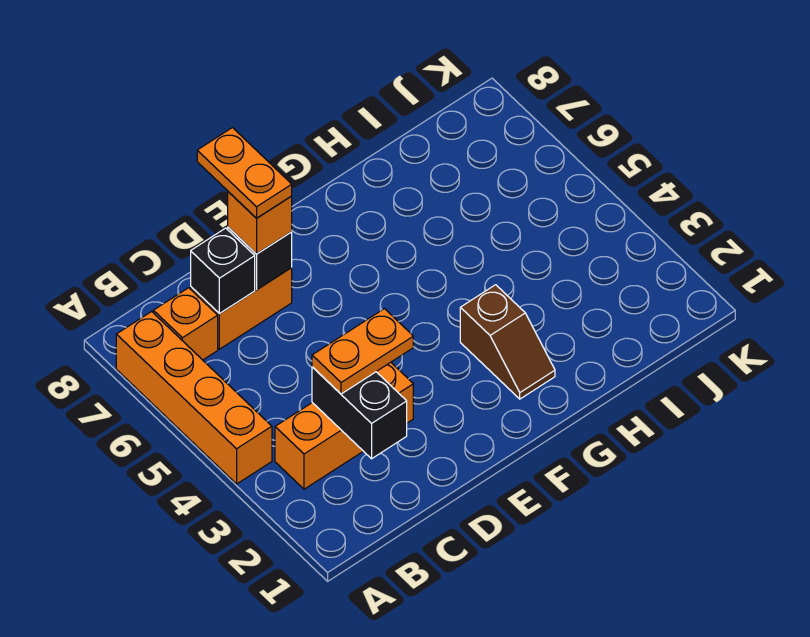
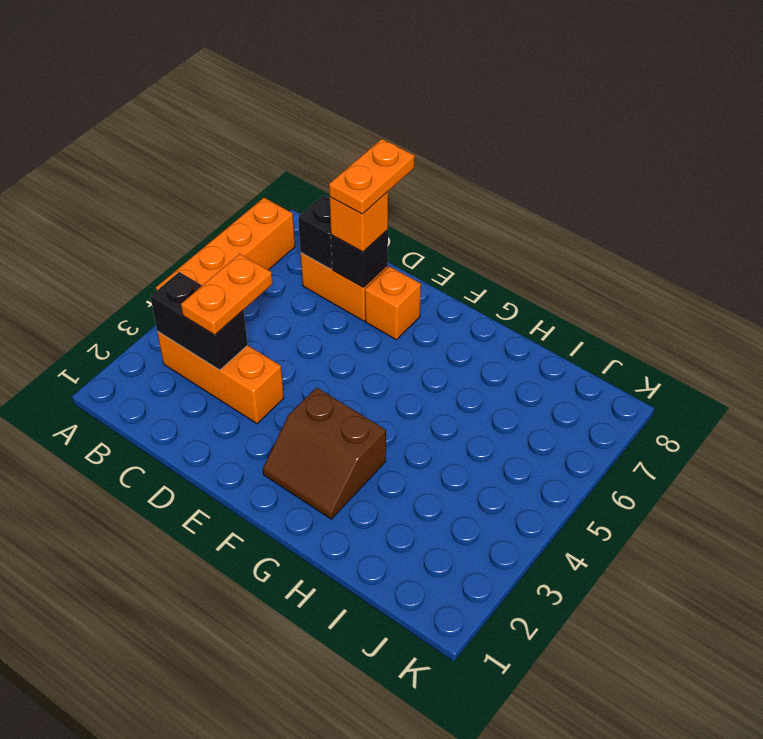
orange brick B7 level 1 -> orange brick E7 level 1
black brick C2:C3 level 2 -> black brick B3:C3 level 2
orange plate C3:D3 level 3 -> orange plate C3:C4 level 3
brown slope G2:G3 level 1 top 3 -> brown slope F2:G3 level 1 top 3

